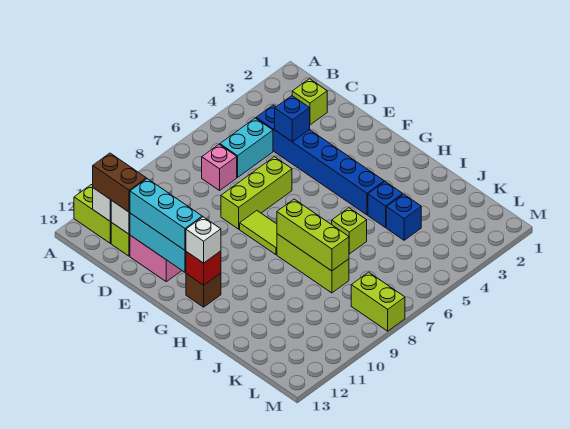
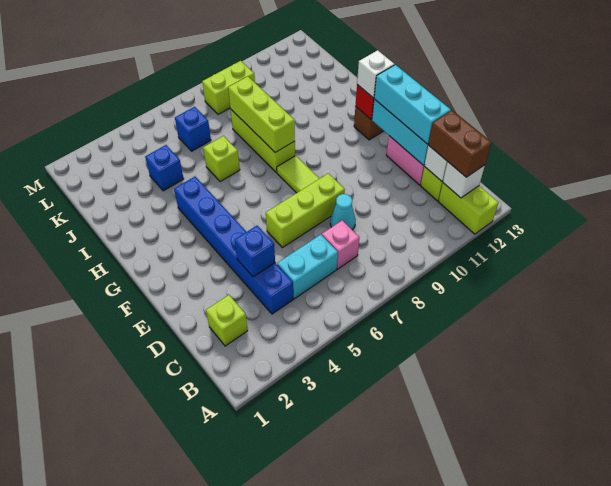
none -> cyan cone D8 level 1
blue brick I4 level 1 -> blue brick K6 level 1
lime brick L8:M8 level 1 -> lime brick L8:L9 level 1

